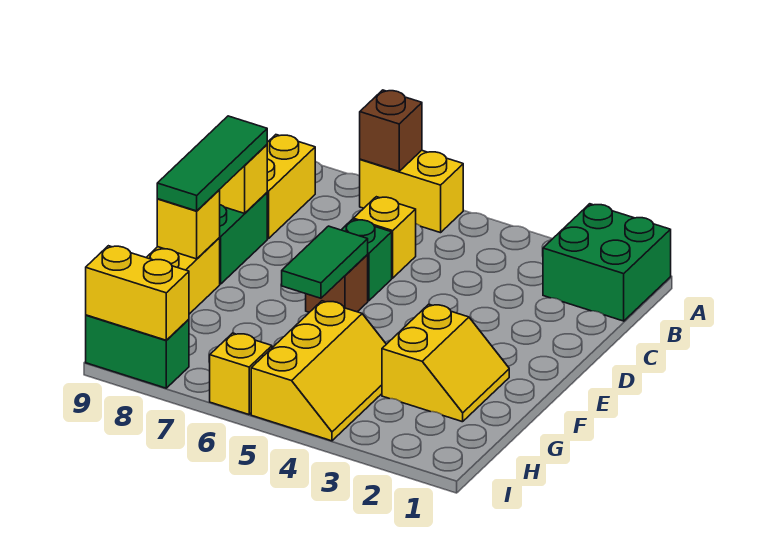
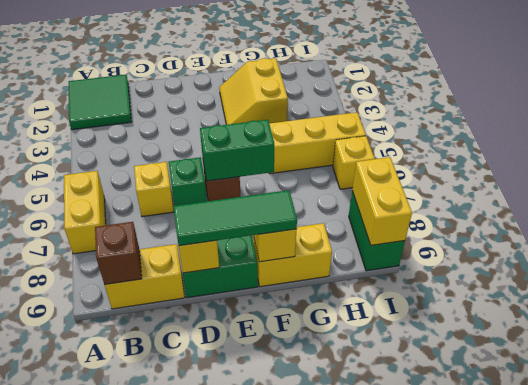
green brick A1:B2 level 1 -> green tile A1:B2 level 1
brown brick A7 level 2 -> brown brick B9 level 2
green tile E6:F6 level 2 -> green brick E6:F6 level 2
yellow slope F2:G3 level 1 top 3 -> yellow slope F2:G3 level 1 top G

